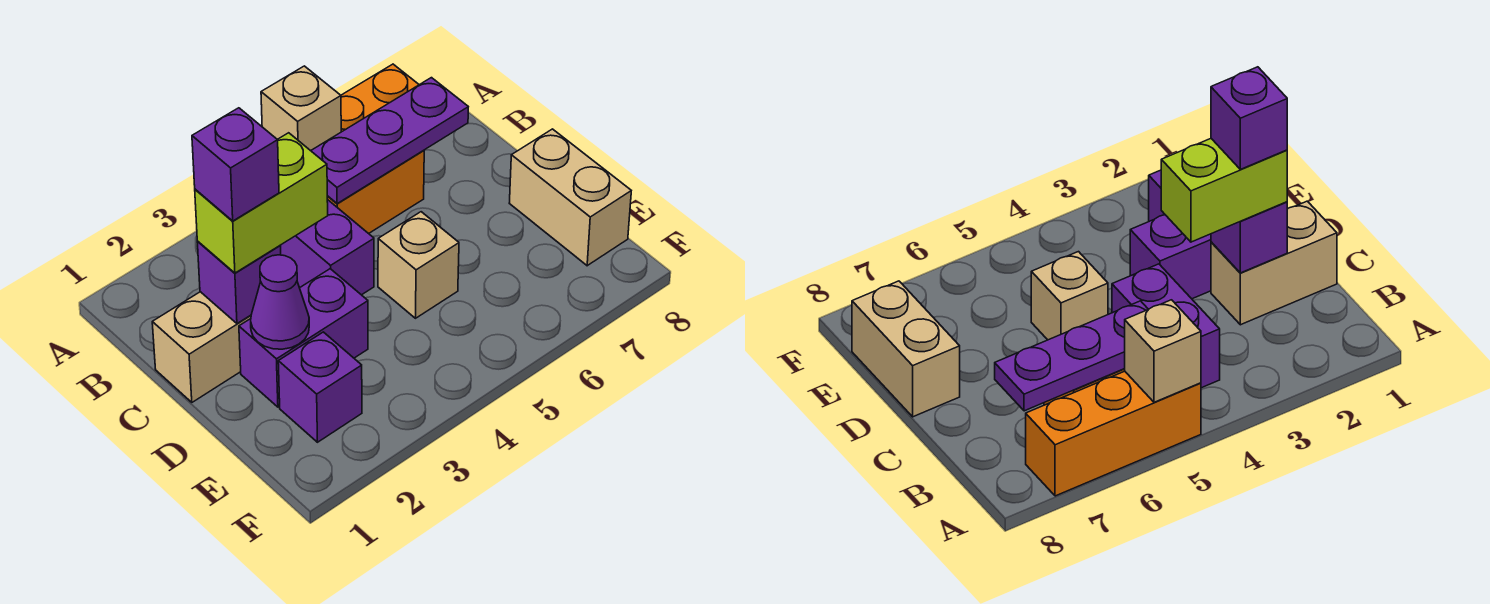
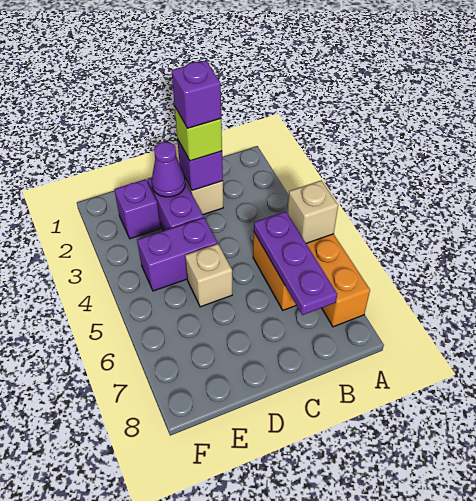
purple brick B4:C4 level 1 -> purple brick D4:E4 level 1
lime brick C2:C3 level 3 -> lime brick C2 level 3
tan brick D8:E8 level 1 -> none

